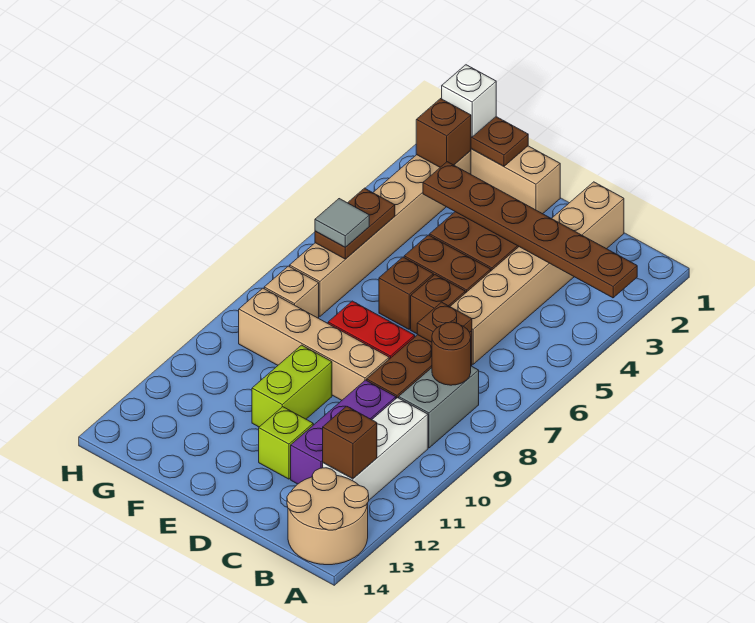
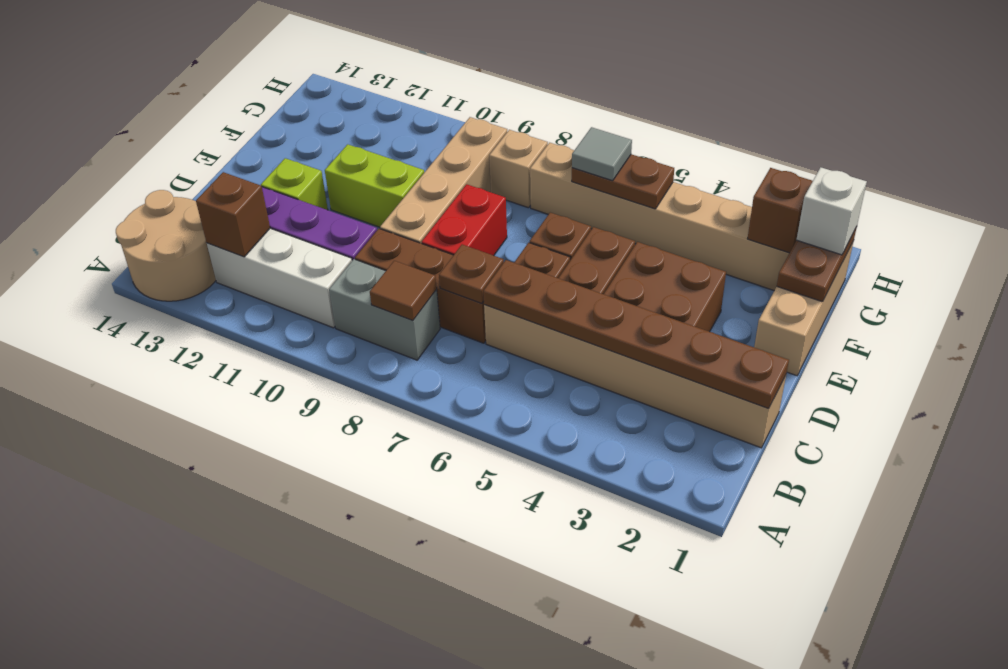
brown plate A3:F3 level 2 -> brown plate C1:C6 level 2
brown round brick B8 level 2 -> brown tile B8 level 2

